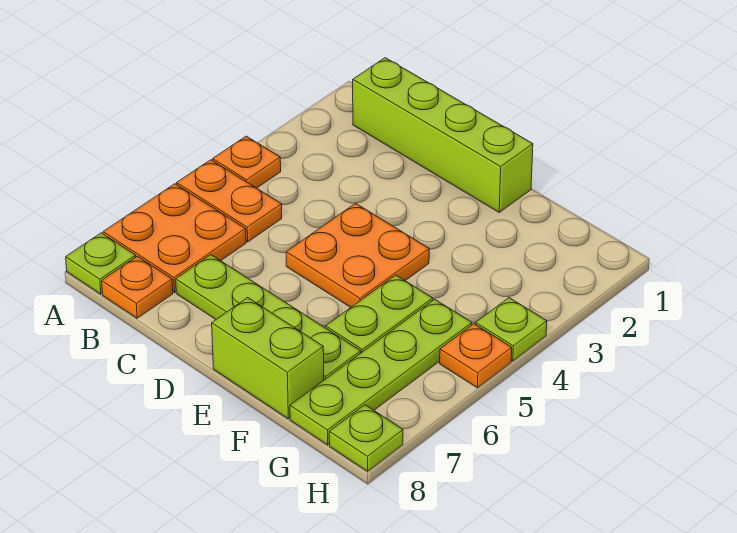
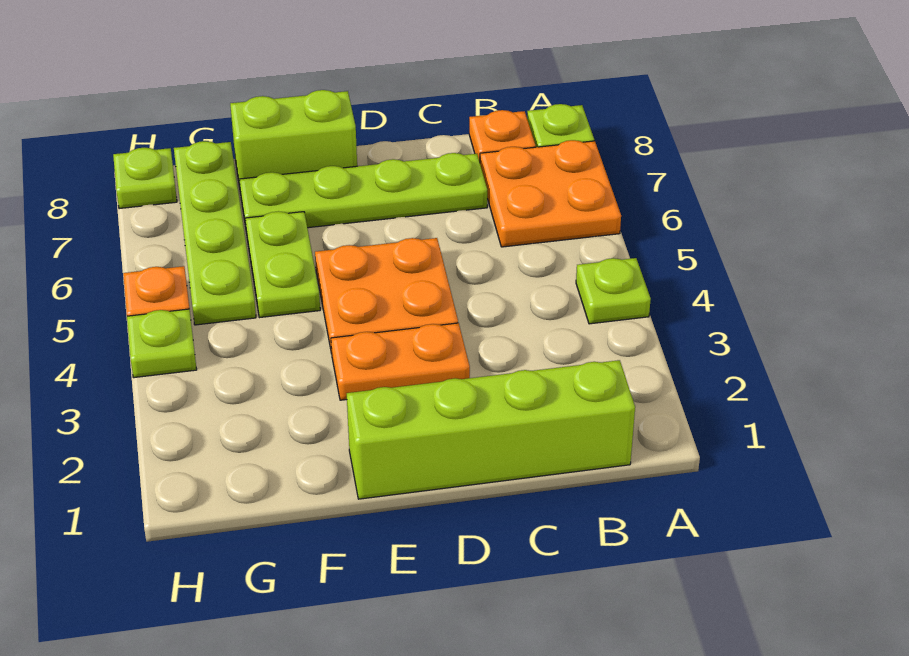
orange plate A4 level 1 -> lime plate A4 level 1
orange plate A5:B5 level 1 -> orange plate D3:E3 level 1

